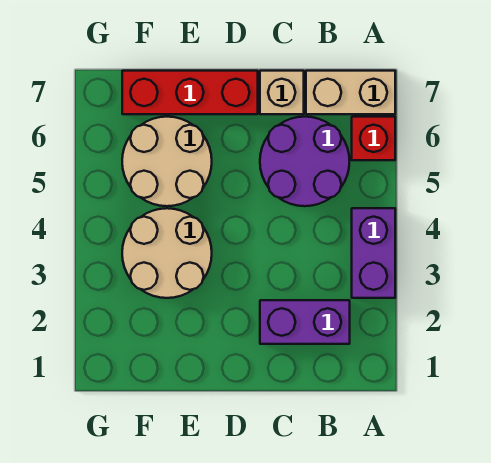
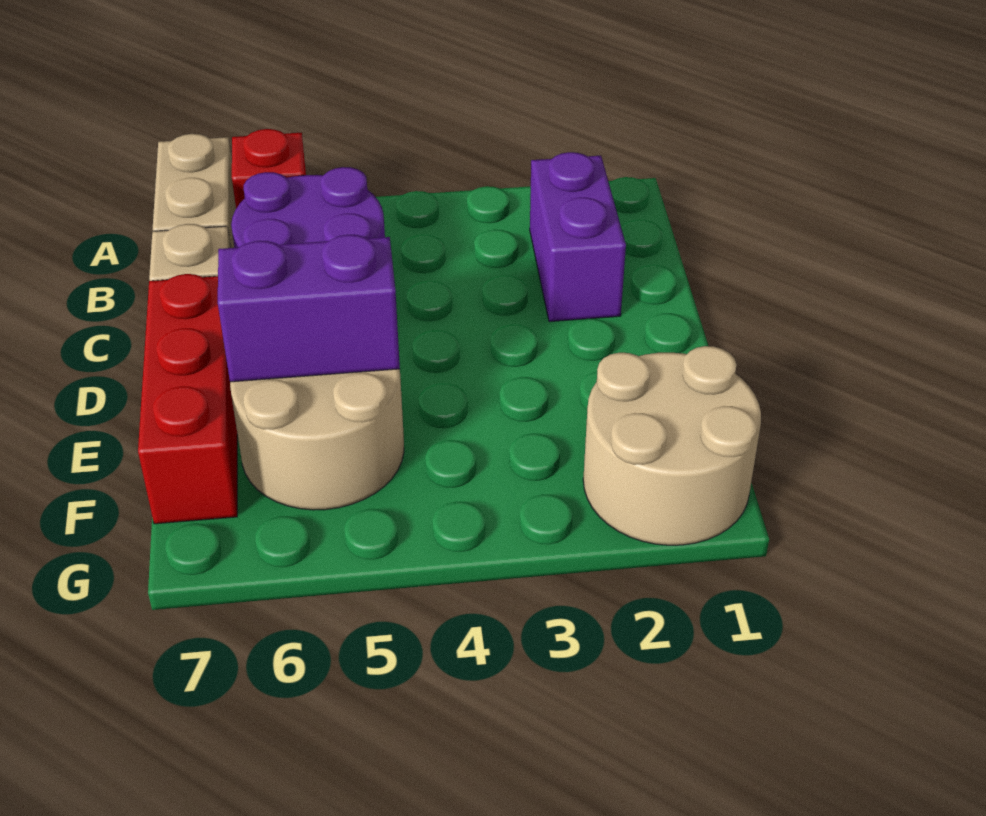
purple brick A3:A4 level 1 -> purple brick E5:E6 level 2
tan round brick E3:F4 level 1 -> tan round brick F1:G2 level 1

